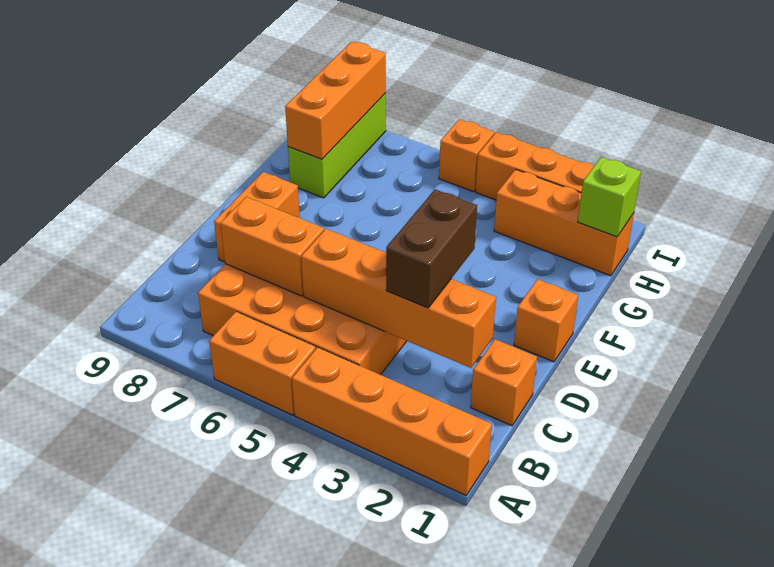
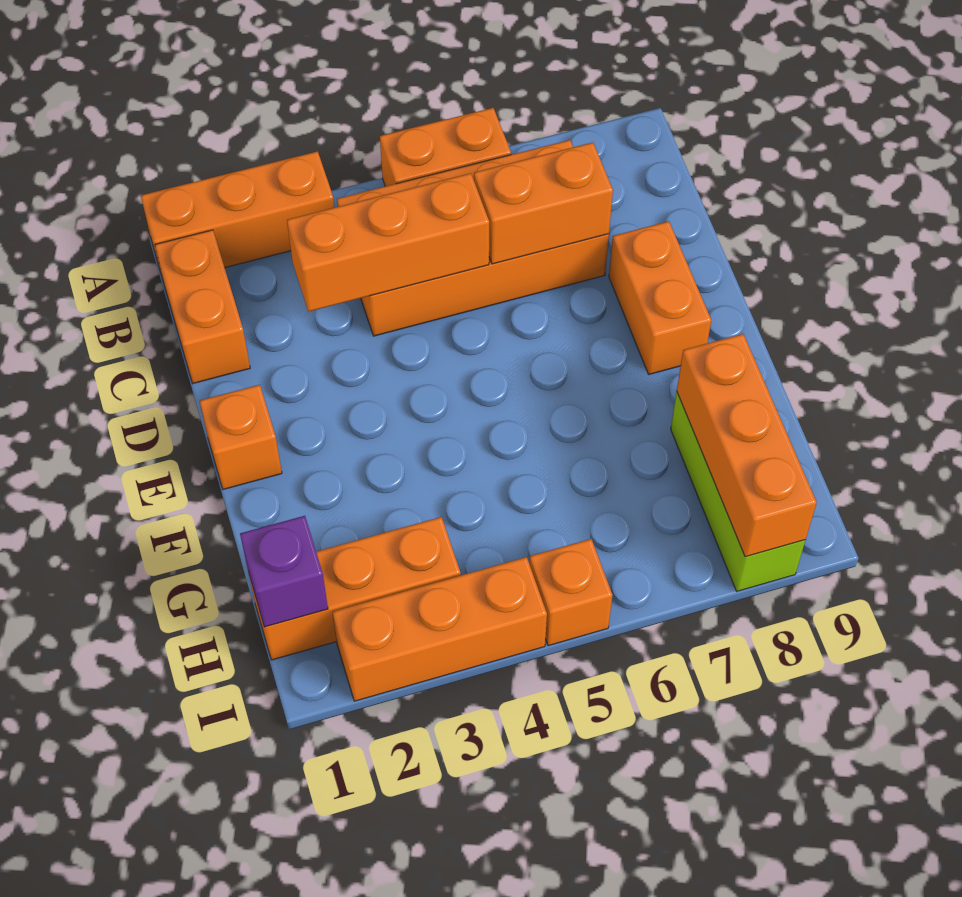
orange brick A1:A4 level 1 -> orange brick A1:A3 level 1
orange brick C1 level 1 -> orange brick B1:C1 level 1
orange brick C2:C5 level 2 -> orange brick C3:C5 level 2
brown brick C3:D3 level 3 -> none
lime brick H1 level 2 -> purple brick H1 level 2

